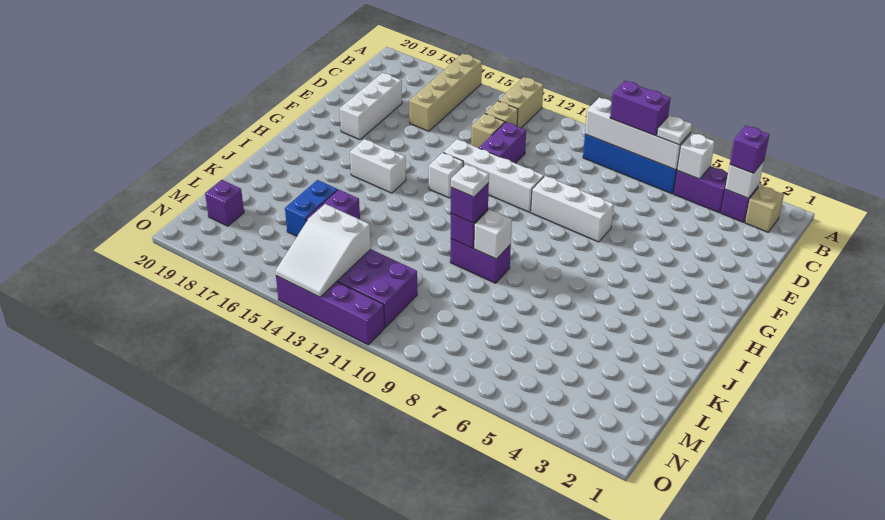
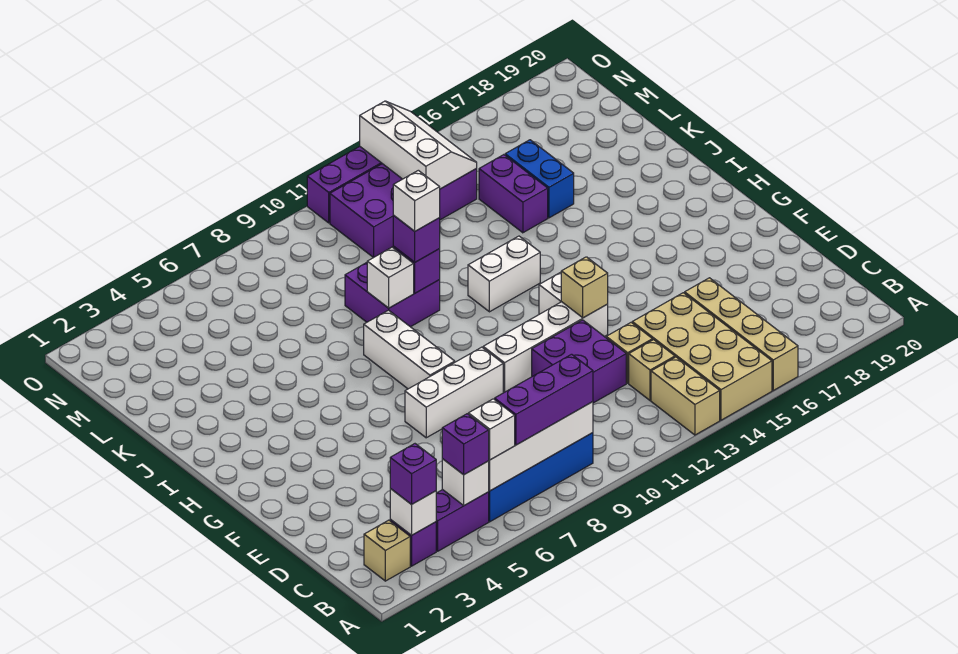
none -> tan brick A14:D15 level 1
white plate B6 level 3 -> white brick B6 level 3
purple brick B7:B8 level 3 -> purple brick B7:B9 level 3
purple brick D12:E12 level 1 -> purple brick D11:E12 level 1
white brick D18:F18 level 1 -> white brick G8:I8 level 1
none -> tan brick F13 level 2
white brick H15:H16 level 1 -> white brick I12:I13 level 1
purple brick J9:J10 level 1 -> purple brick J9:K10 level 1
white plate J10 level 4 -> white brick J10 level 4
white slope M13:O14 level 2 top M -> white slope M13:O14 level 2 top 13
purple brick M19 level 1 -> purple brick B5 level 3

